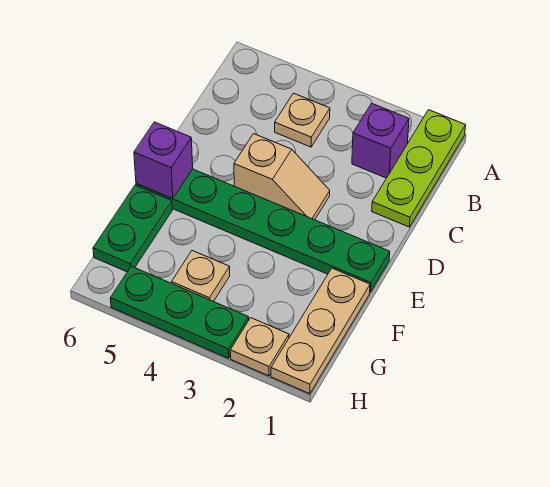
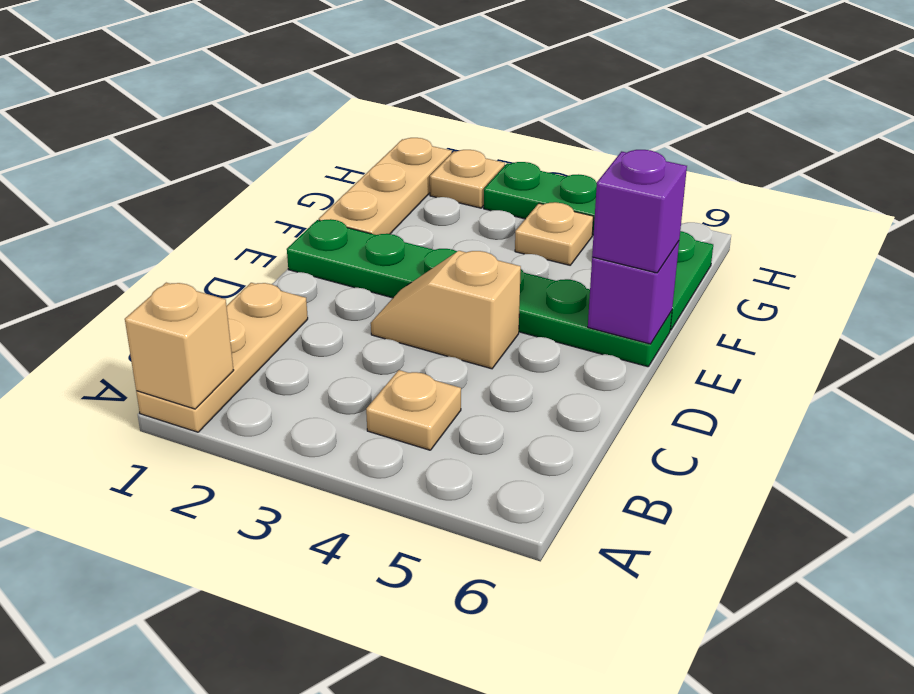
lime plate A1:C1 level 1 -> tan plate A1:C1 level 1
none -> tan brick A1 level 2
purple brick B2 level 1 -> purple brick E6 level 3

